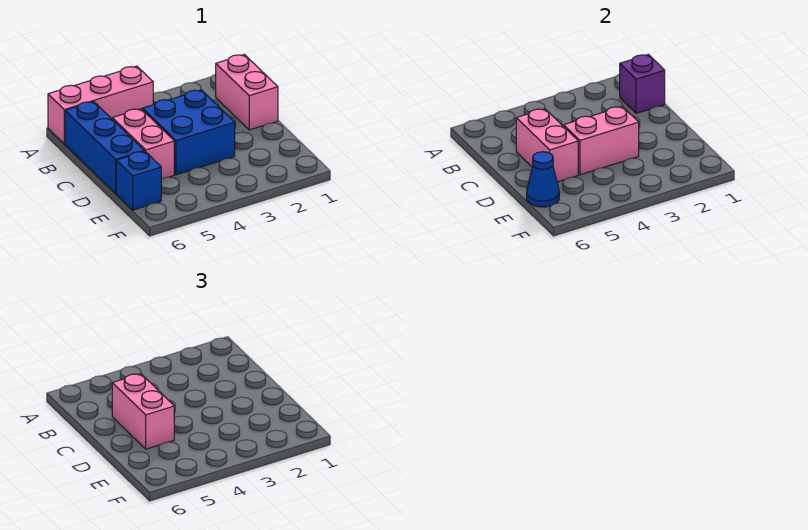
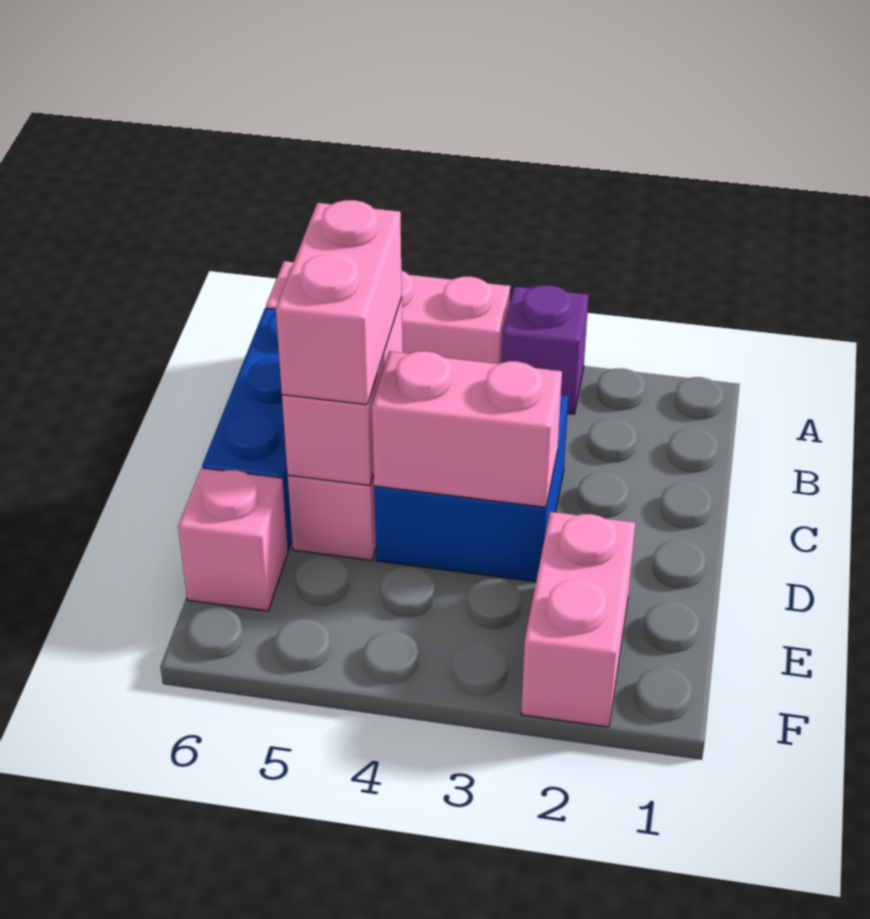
pink brick B1:C1 level 1 -> pink brick E2:F2 level 1
purple brick B1 level 2 -> purple brick A3 level 1
blue brick E6 level 1 -> pink brick E6 level 1
blue cone E6 level 2 -> none

